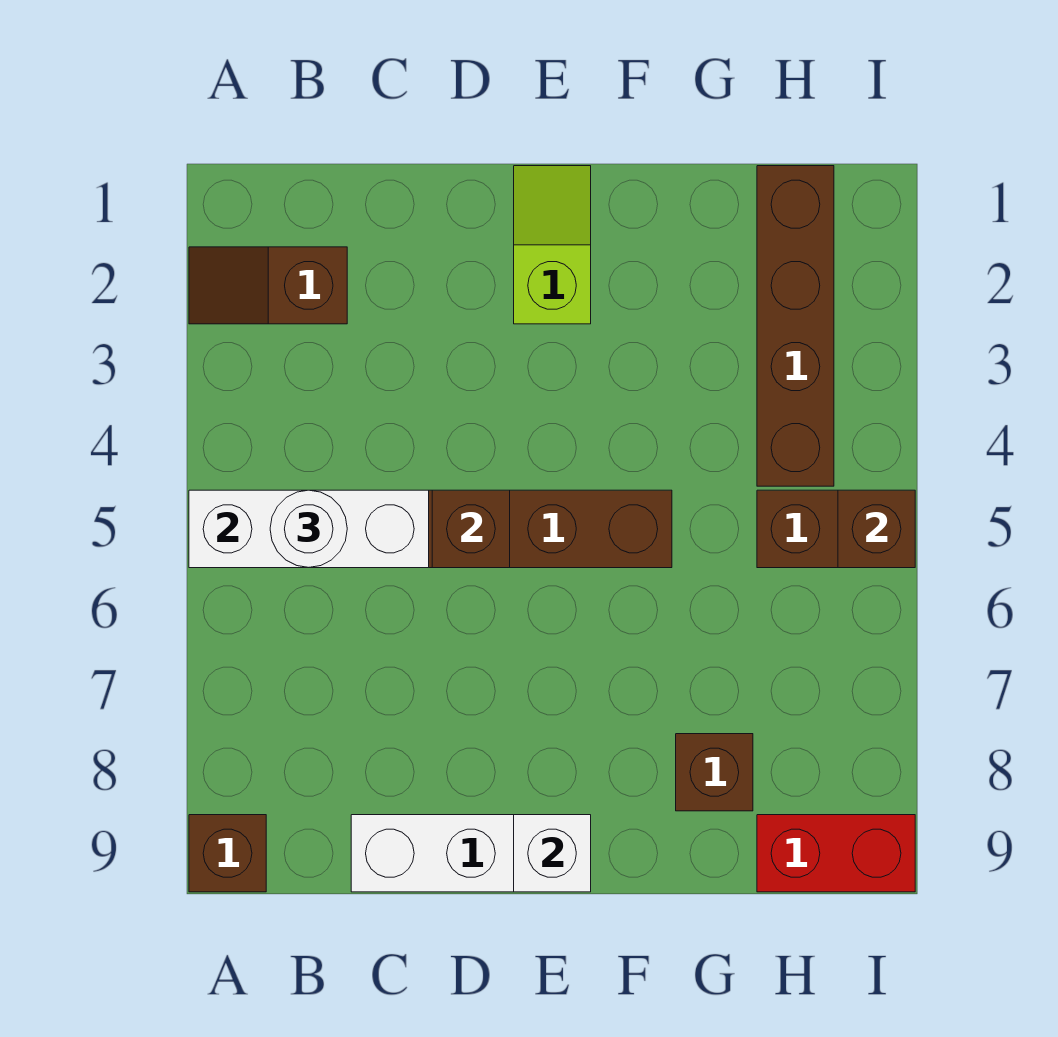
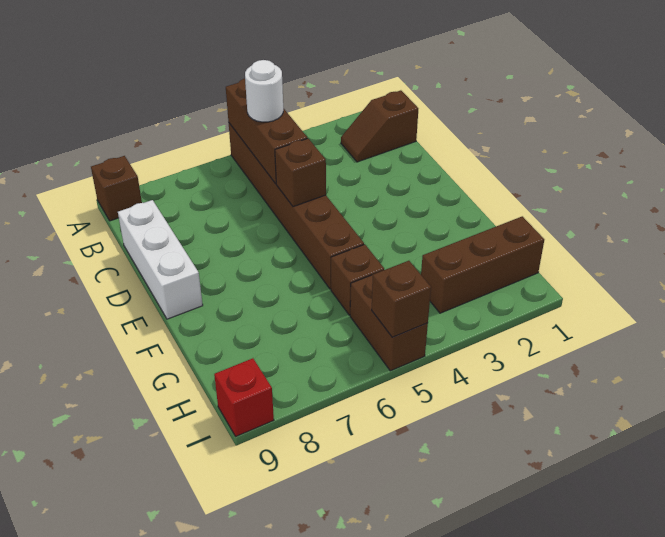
brown slope A2:B2 level 1 top B -> brown slope B1:B2 level 1 top 1
white brick A5:C5 level 2 -> brown brick A5:C5 level 2
lime slope E1:E2 level 1 top 2 -> none
white brick E9 level 2 -> none
brown brick G8 level 1 -> brown brick G5 level 1
brown brick H1:H4 level 1 -> brown brick H1:H3 level 1
red brick H9:I9 level 1 -> red brick I9 level 1

